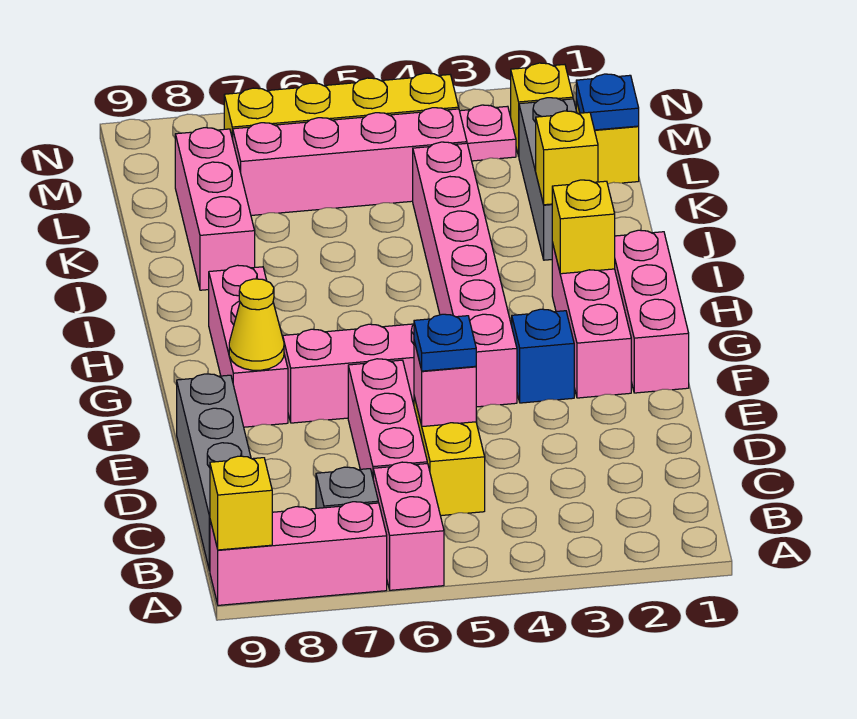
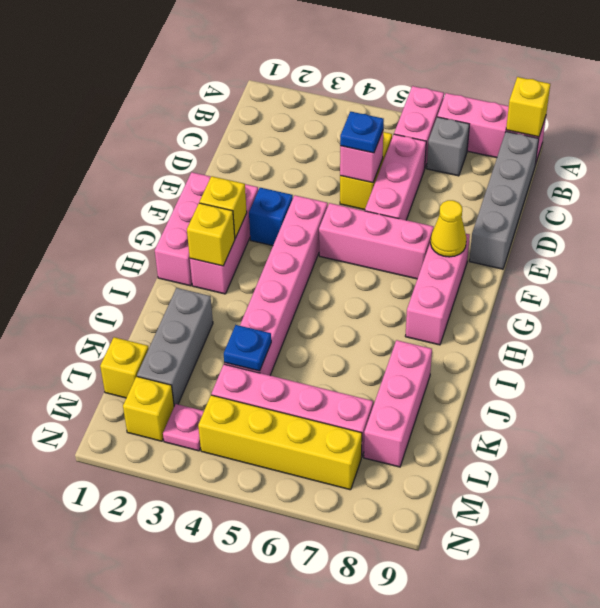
yellow brick J2 level 2 -> yellow brick G2 level 2
blue plate L1 level 2 -> blue plate K4 level 2

